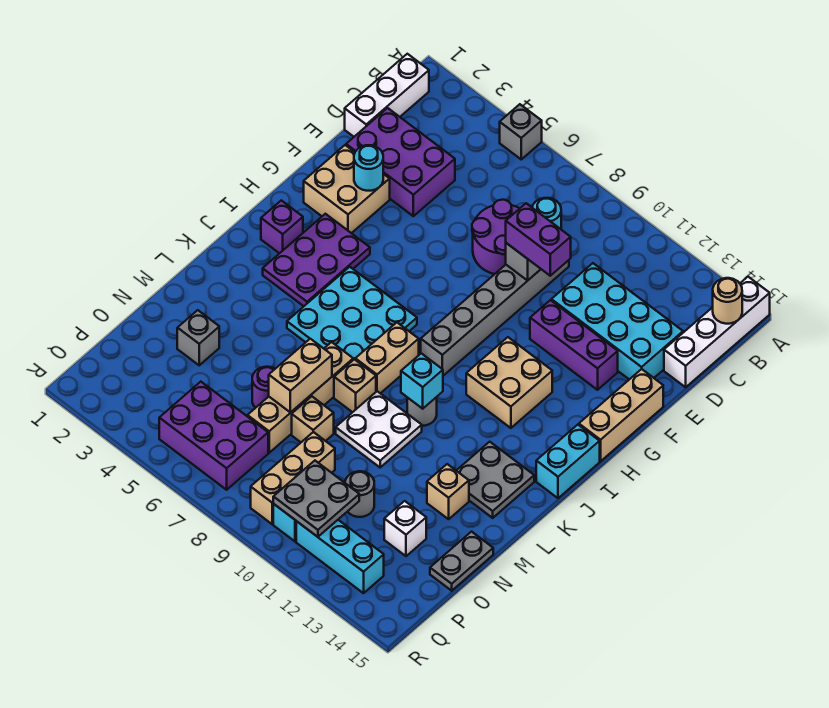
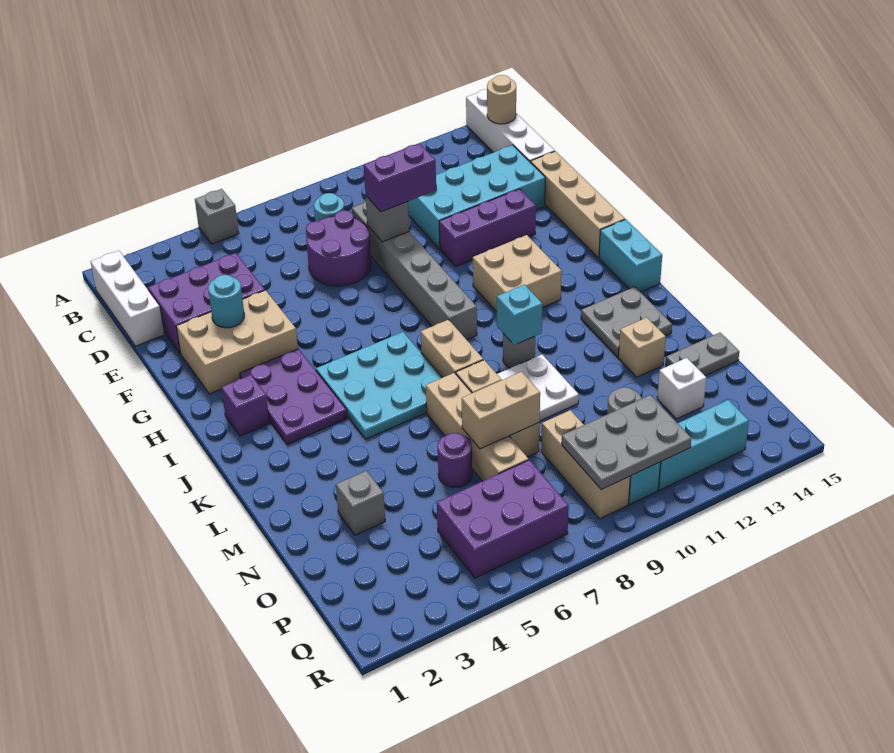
tan brick F2:G3 level 1 -> tan brick F2:G4 level 1
tan brick F15:H15 level 1 -> tan brick E15:H15 level 1
tan brick M7:N7 level 2 -> tan brick N7:N8 level 2
grey plate N15:O15 level 1 -> grey plate N14:N15 level 1
grey plate P10:Q11 level 2 -> grey plate P9:Q11 level 2

